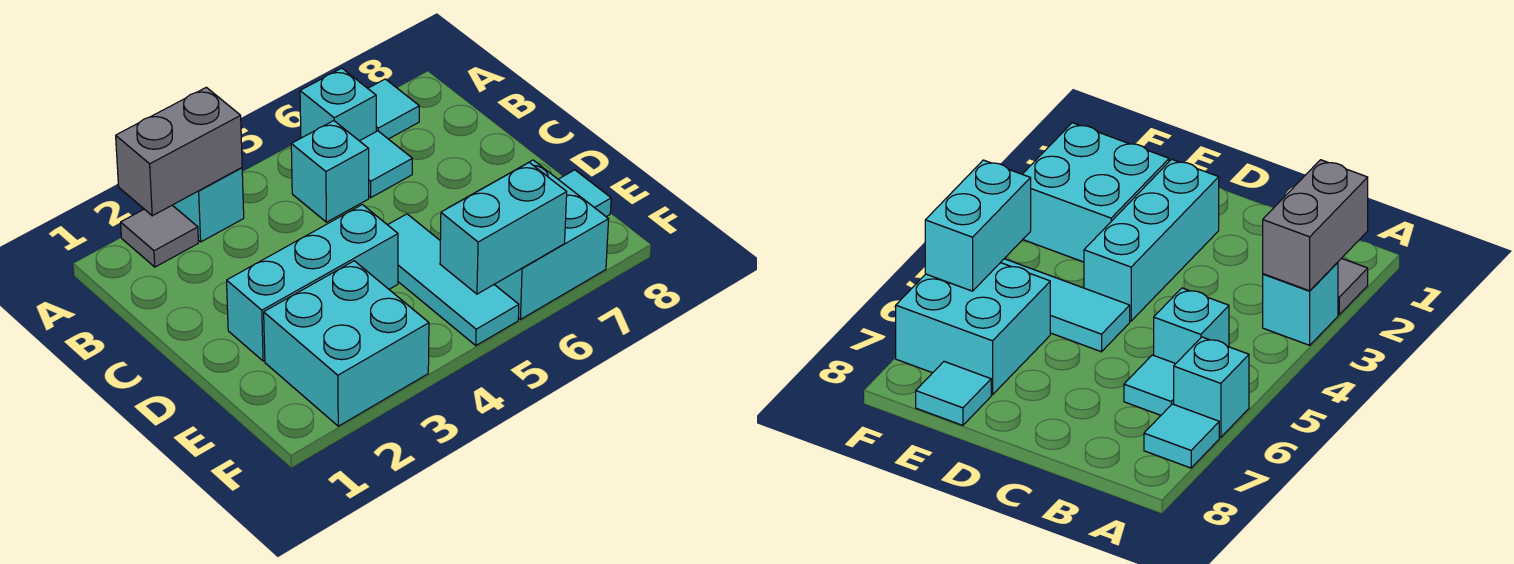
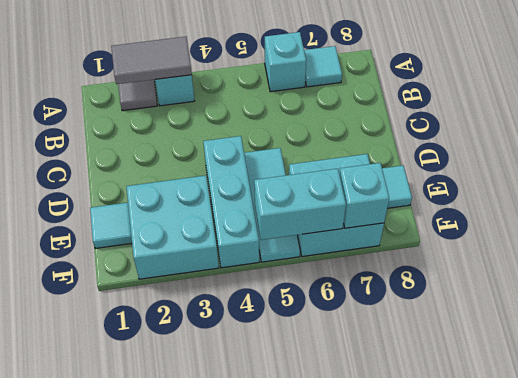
grey brick A2:A3 level 2 -> grey tile A2:A3 level 2
cyan brick B5 level 1 -> cyan brick F7 level 2
cyan tile B6 level 1 -> cyan tile E1 level 1
cyan brick D2:D4 level 1 -> cyan brick D4:F4 level 1

